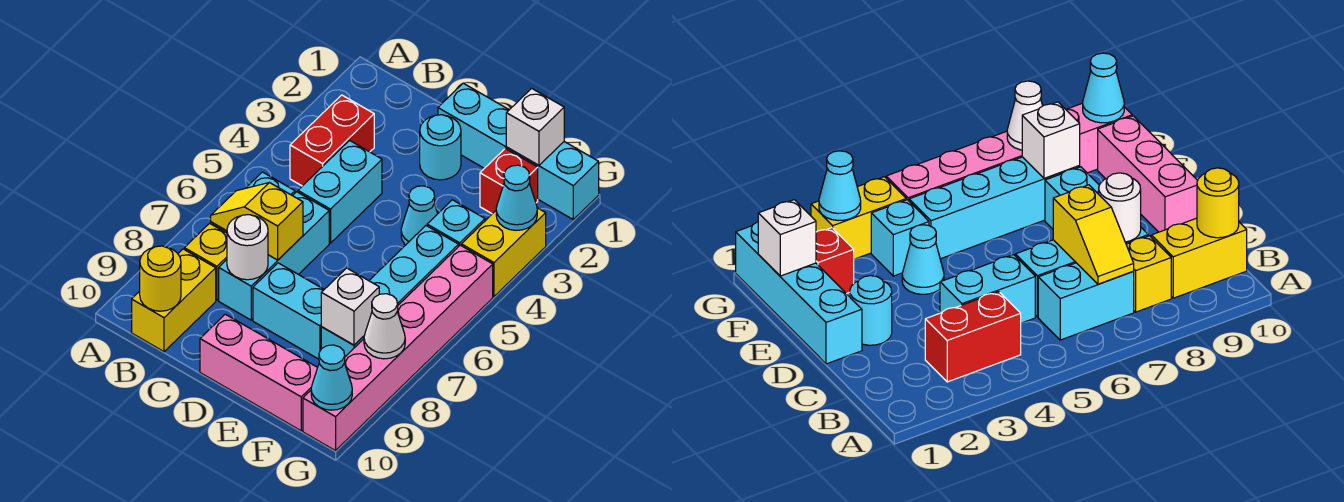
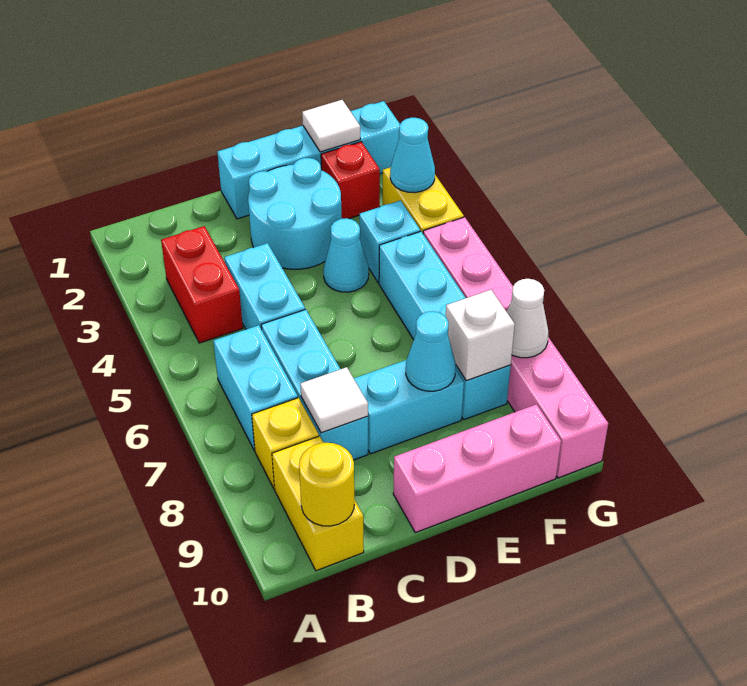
yellow slope B7:C7 level 2 top C -> none
white round brick C8 level 2 -> white tile C8 level 2
cyan round brick D2 level 1 -> cyan round brick D2:E3 level 1
white brick F1 level 2 -> white tile F1 level 2
cyan cone G10 level 2 -> cyan cone E8 level 2

